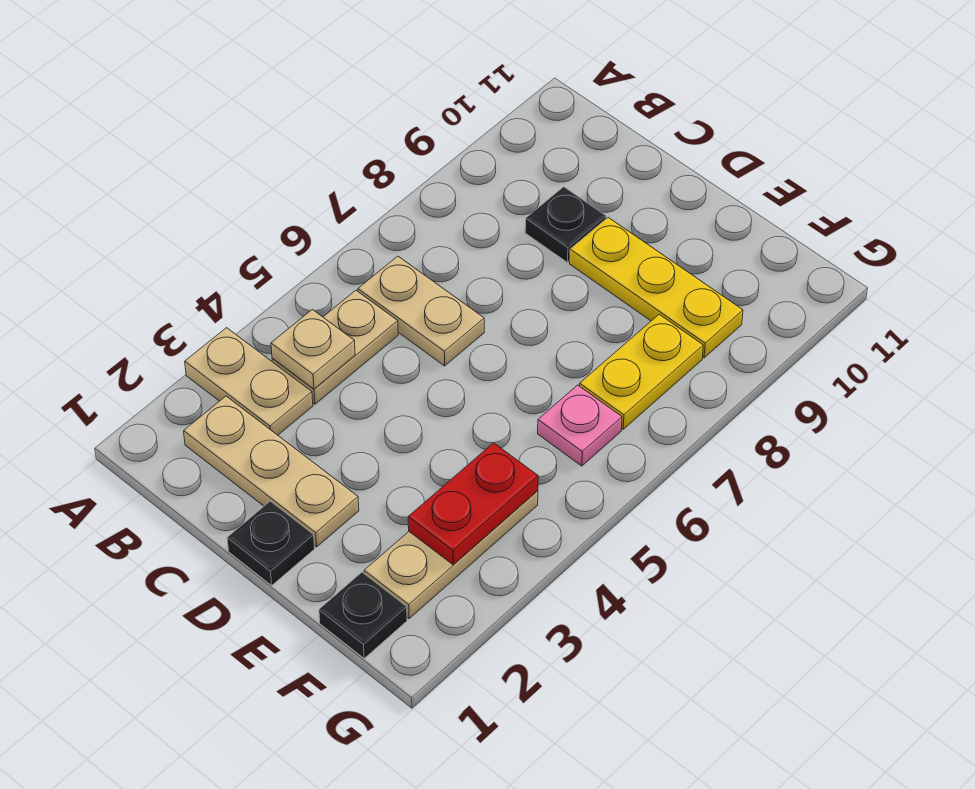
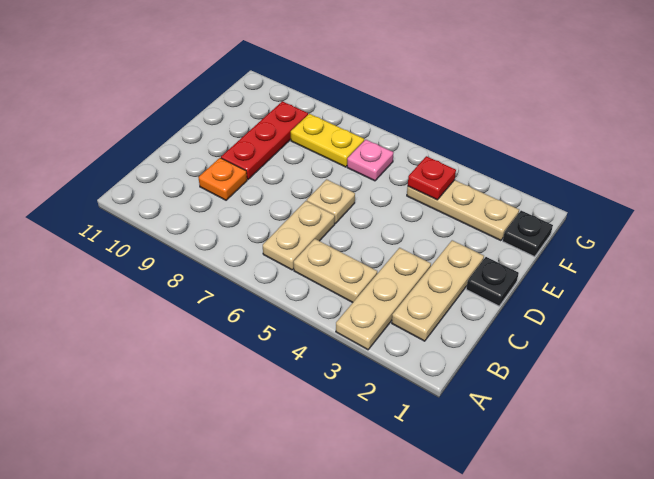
tan plate A3:B3 level 1 -> tan plate A3:C3 level 1
tan plate B4 level 2 -> tan plate D6 level 1
black plate C9 level 1 -> orange plate C9 level 1
yellow plate D9:F9 level 1 -> red plate D9:F9 level 1
red plate F3:F4 level 2 -> red plate F4 level 2

